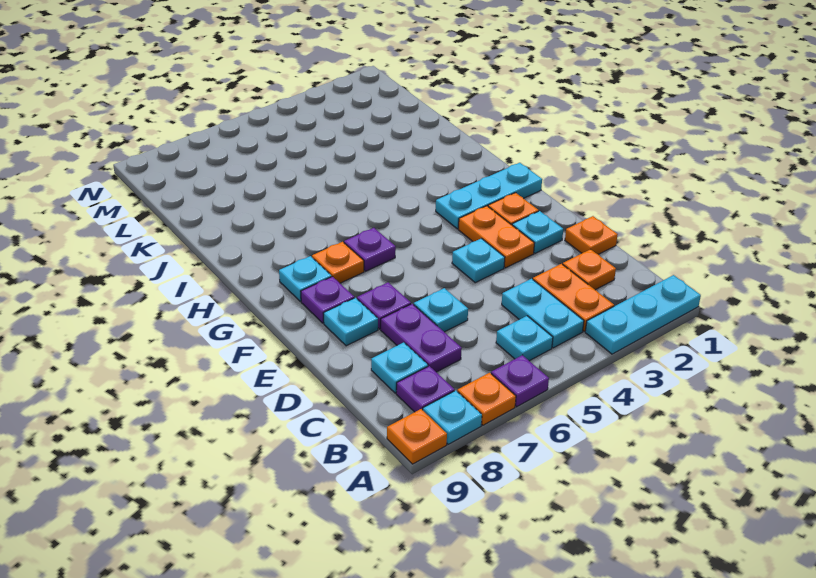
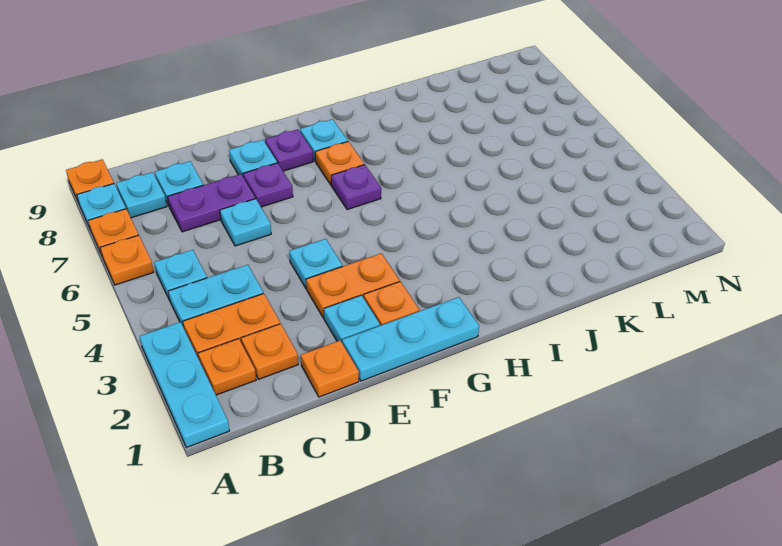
purple plate A6 level 1 -> orange plate A6 level 1
none -> orange plate B2 level 1
purple plate B8 level 1 -> cyan plate B8 level 1
cyan plate G1:G3 level 1 -> cyan plate E1:G1 level 1

